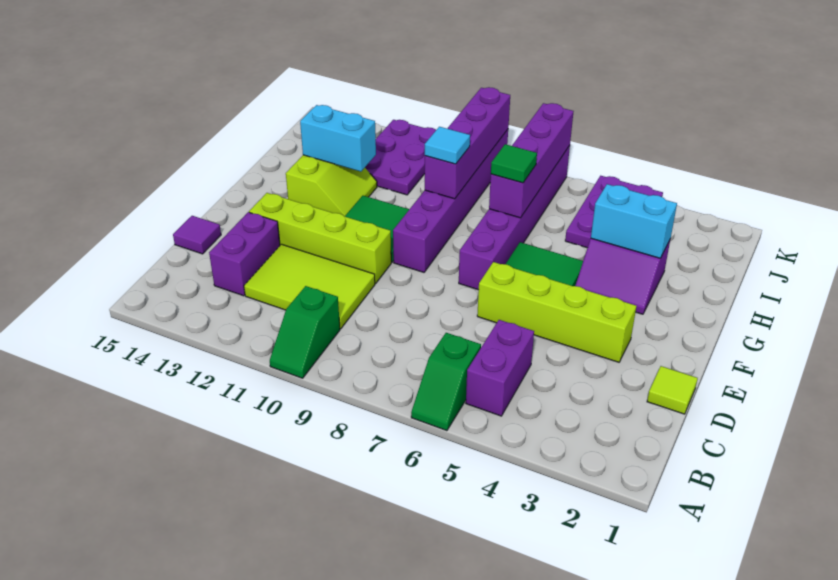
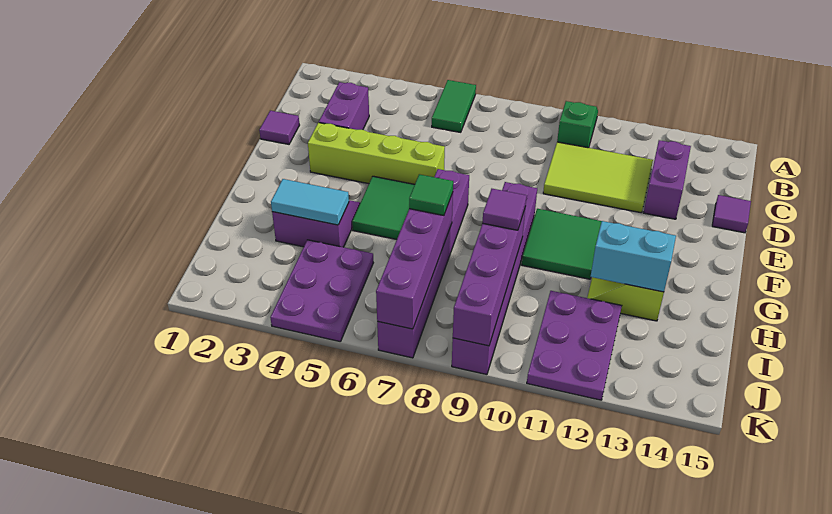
green slope A6:B6 level 1 top B -> green tile A6:B6 level 1
purple brick B5:C5 level 1 -> purple brick C3:D3 level 1
lime tile D1 level 1 -> purple tile D1 level 1
lime brick E10:E13 level 1 -> none
cyan brick H3:H4 level 2 -> cyan tile H3:H4 level 2
cyan tile H9 level 3 -> purple tile H9 level 3

